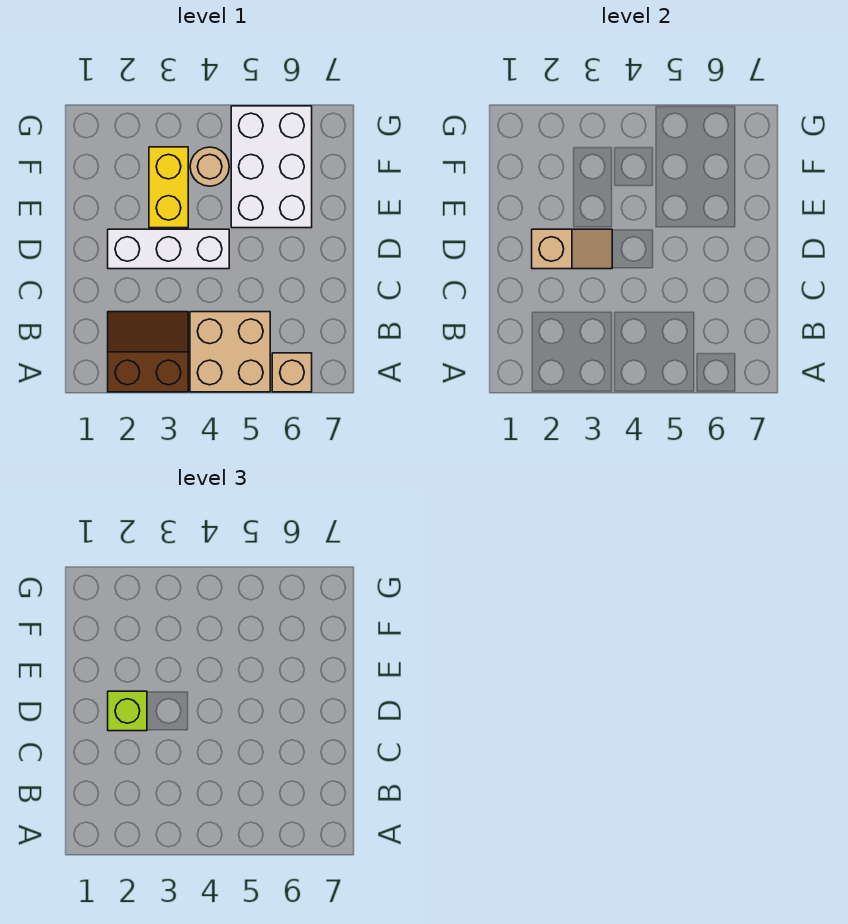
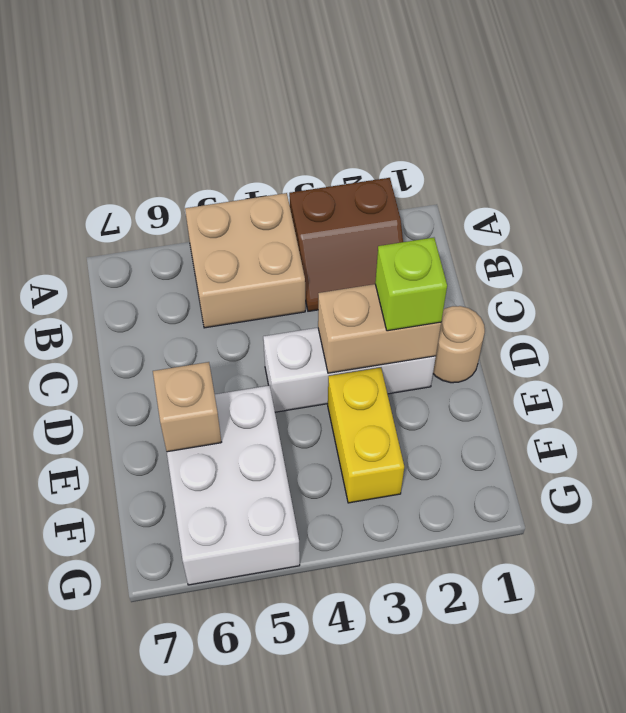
tan brick A6 level 1 -> tan brick E6 level 2
tan slope D2:D3 level 2 top 2 -> tan brick D2:D3 level 2
tan round brick F4 level 1 -> tan round brick D1 level 1

